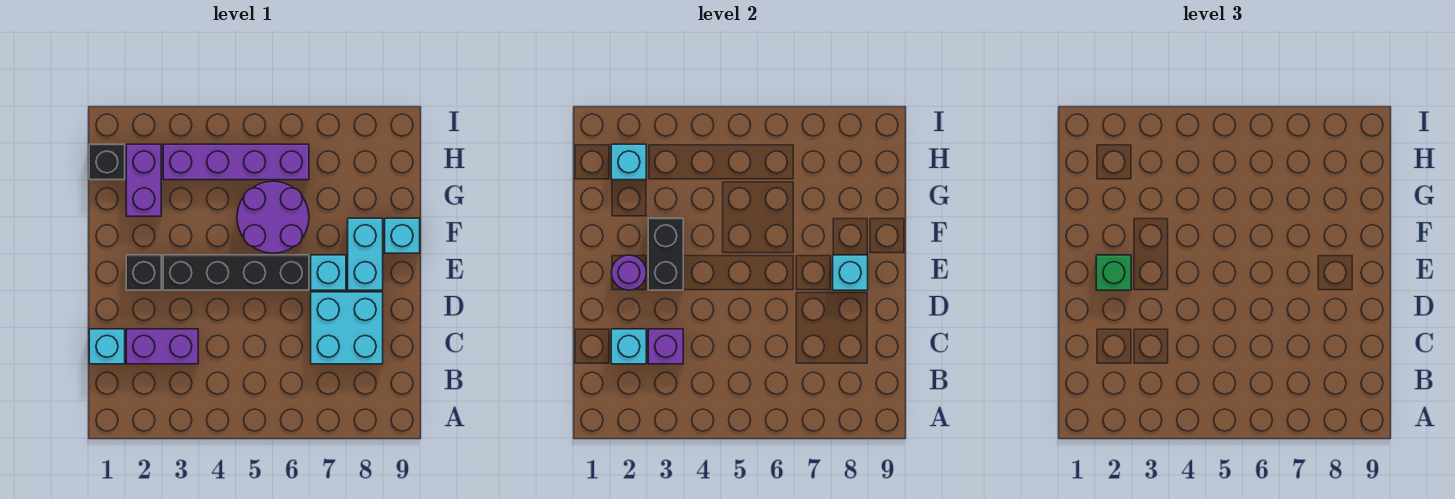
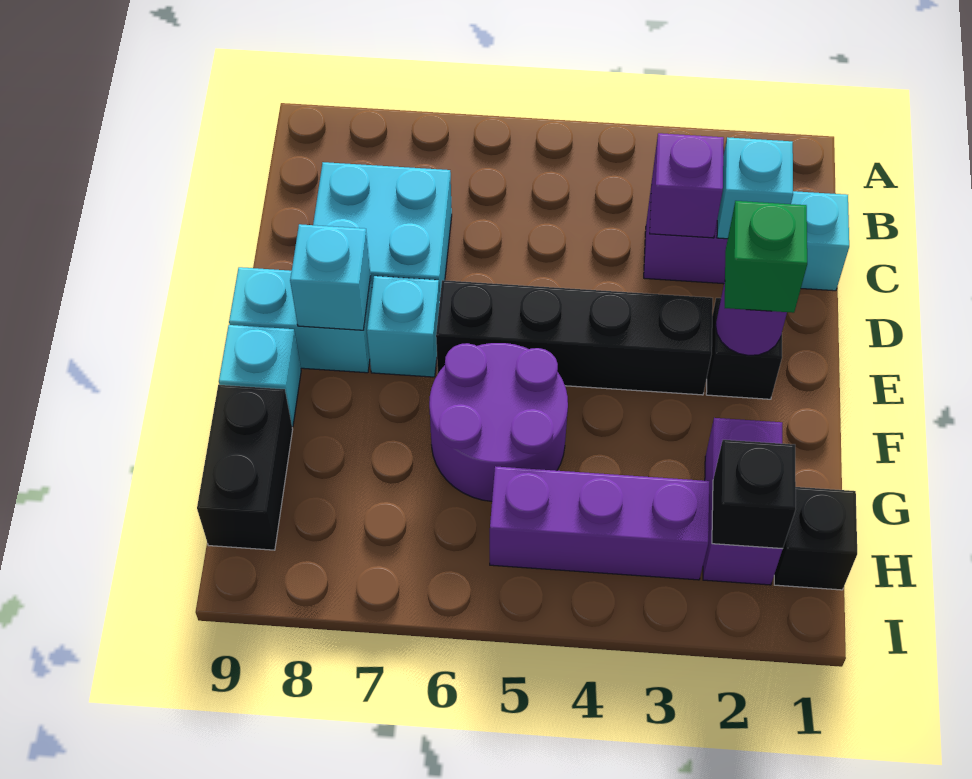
black brick E3:F3 level 2 -> black brick G9:H9 level 1
cyan brick E8:F8 level 1 -> cyan brick E8:E9 level 1
cyan brick H2 level 2 -> black brick H2 level 2
purple brick H3:H6 level 1 -> purple brick H3:H5 level 1

